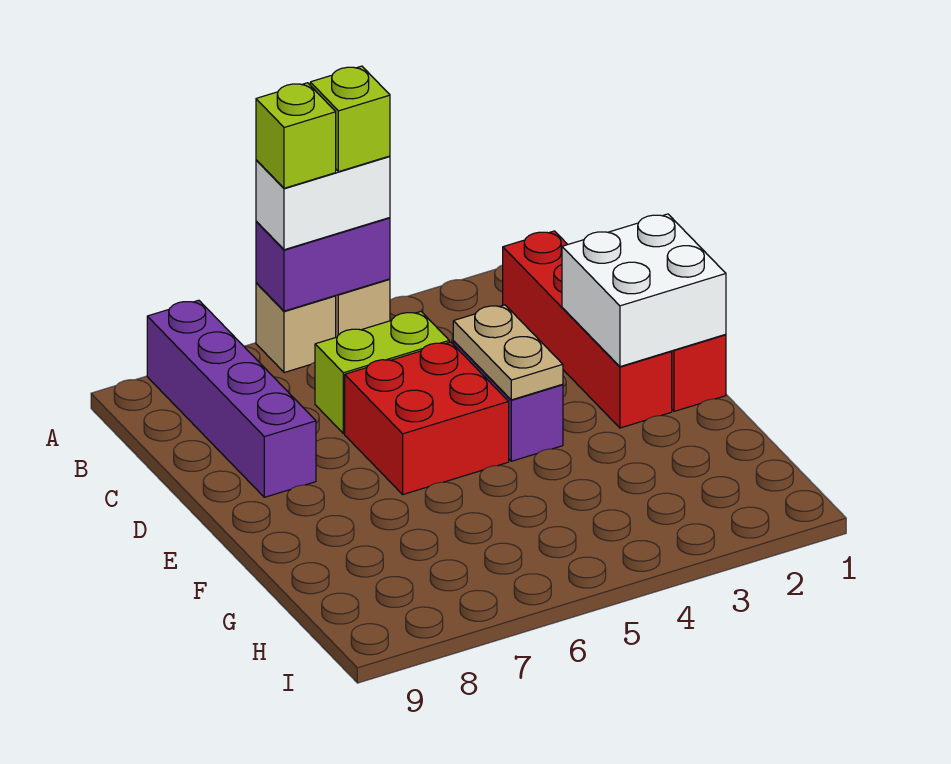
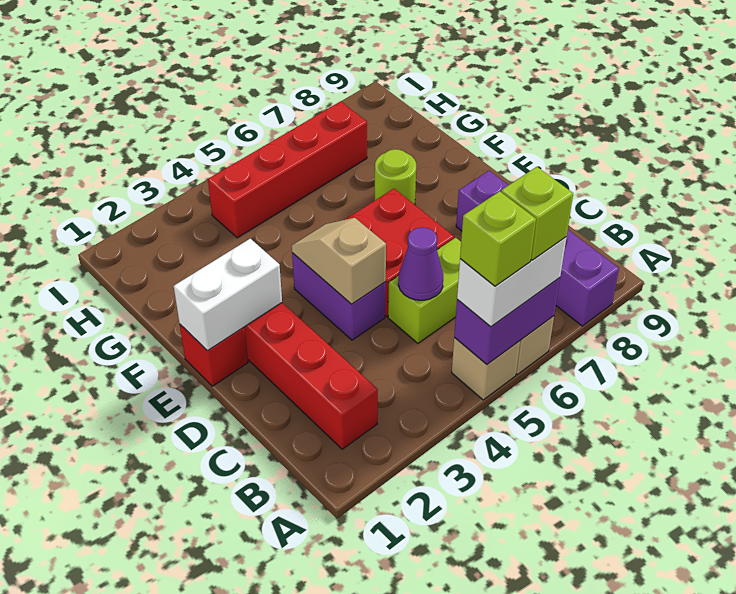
none -> purple cone C5 level 2
white brick D1:E2 level 2 -> white brick E1:E2 level 2
tan plate D4:E4 level 2 -> tan slope D4:E4 level 2 top D
none -> lime round brick F7 level 1
none -> red brick H4:H7 level 1

